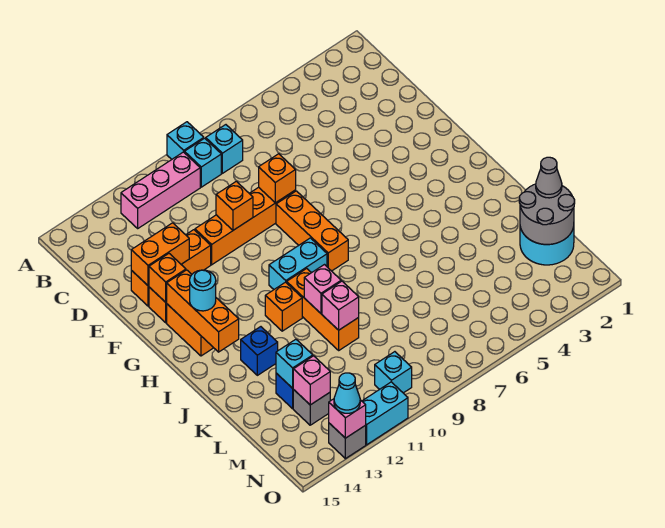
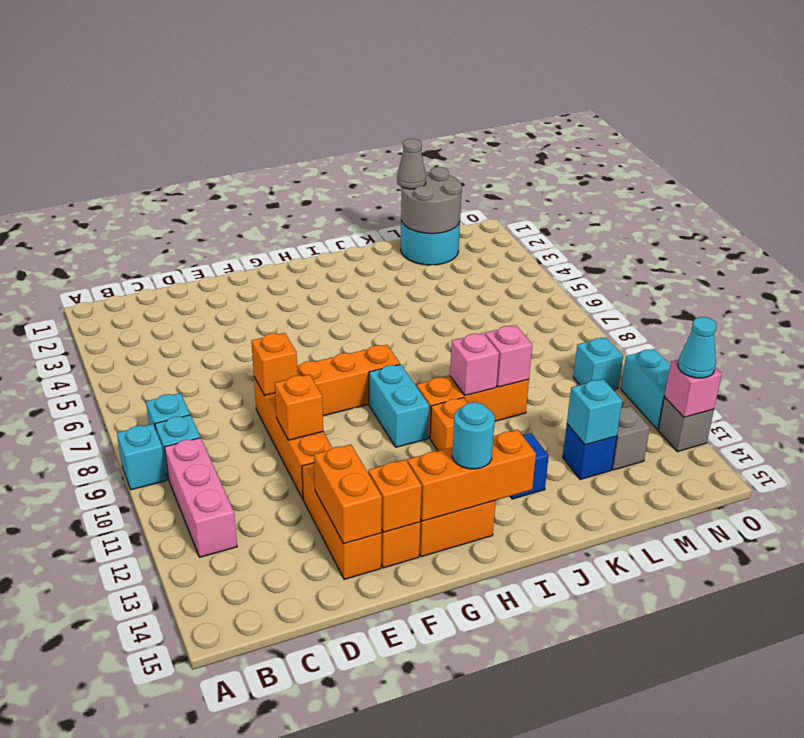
pink brick M13 level 2 -> none

